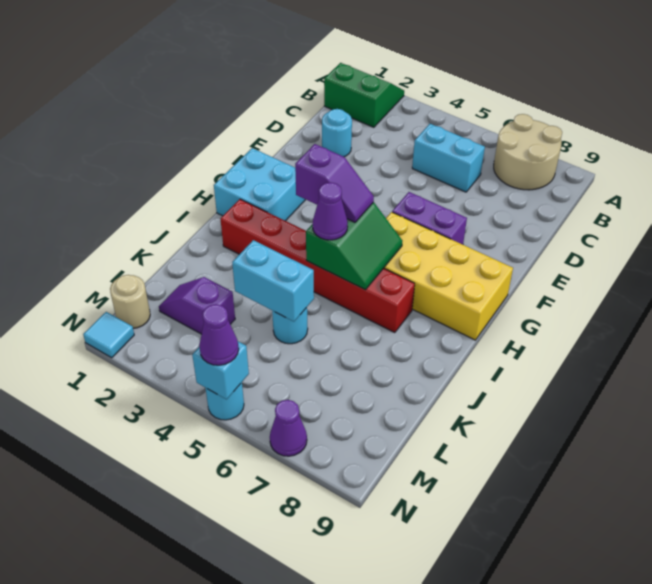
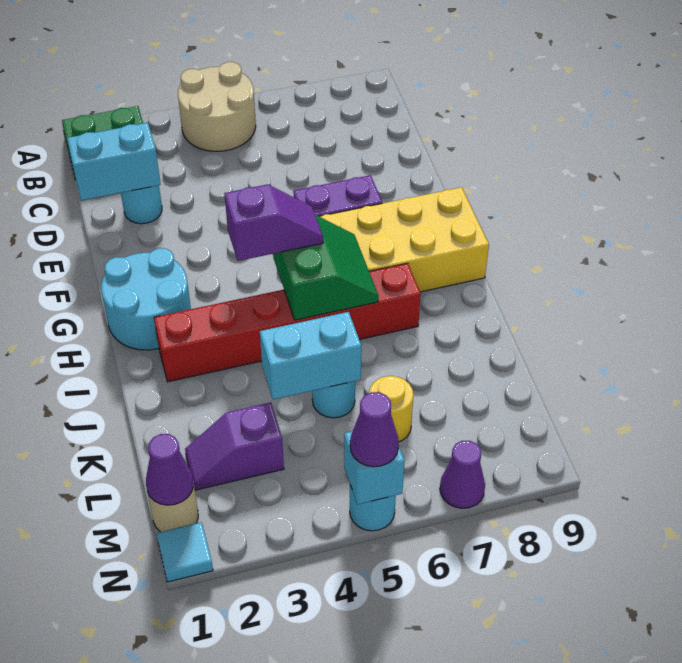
tan round brick A7:B8 level 1 -> tan round brick A4:B5 level 1
cyan brick C5:C6 level 1 -> cyan brick D1:D2 level 2
cyan brick G1:H2 level 1 -> cyan round brick G1:H2 level 1
purple cone I5 level 3 -> purple cone M1 level 2
none -> yellow round brick L6 level 1

